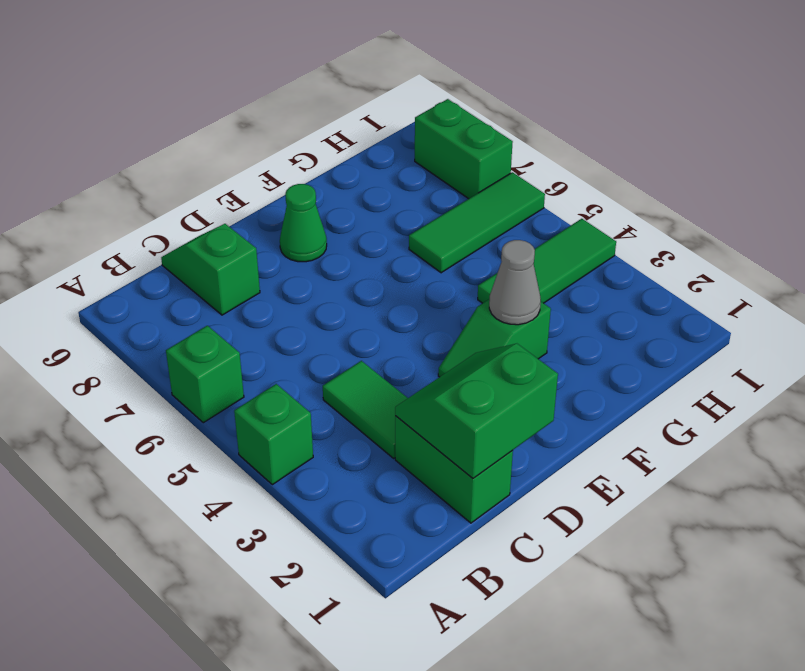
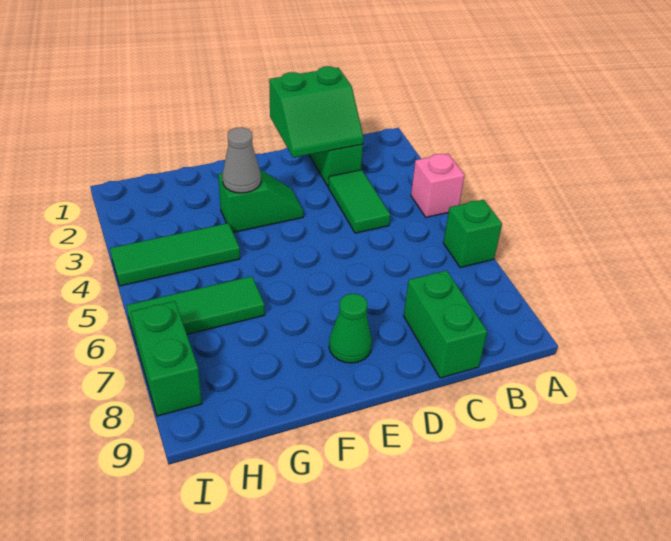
green brick A4 level 1 -> pink brick A4 level 1
green slope C8:C9 level 1 top 8 -> green brick C8:C9 level 1

